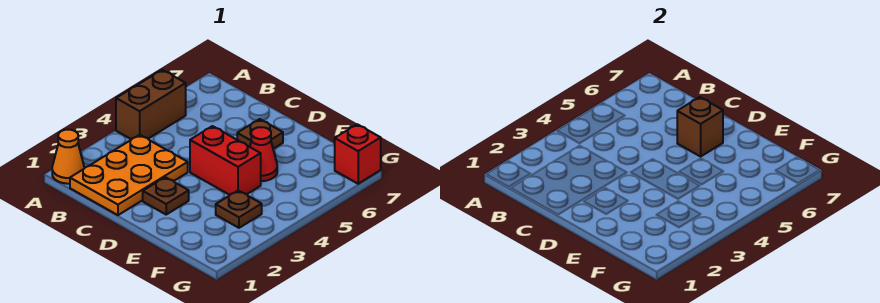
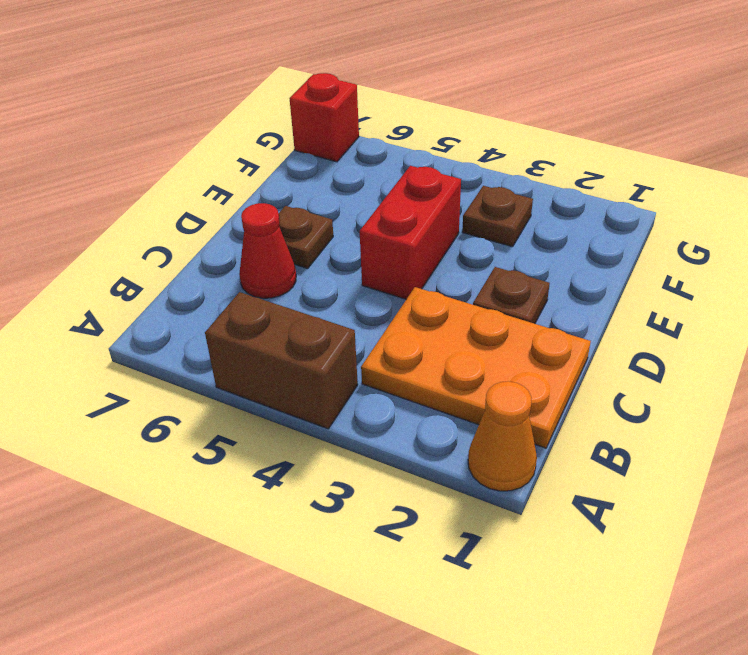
brown brick D6 level 2 -> none
red cone E5 level 1 -> red cone C6 level 1

